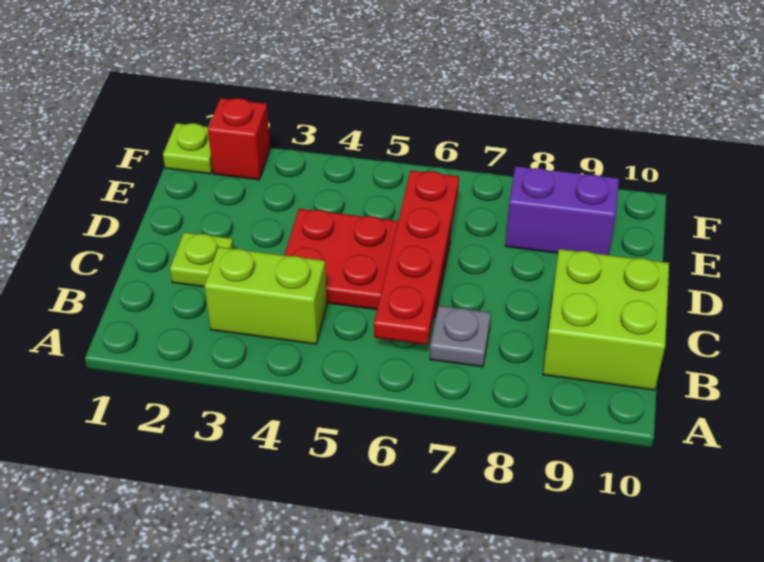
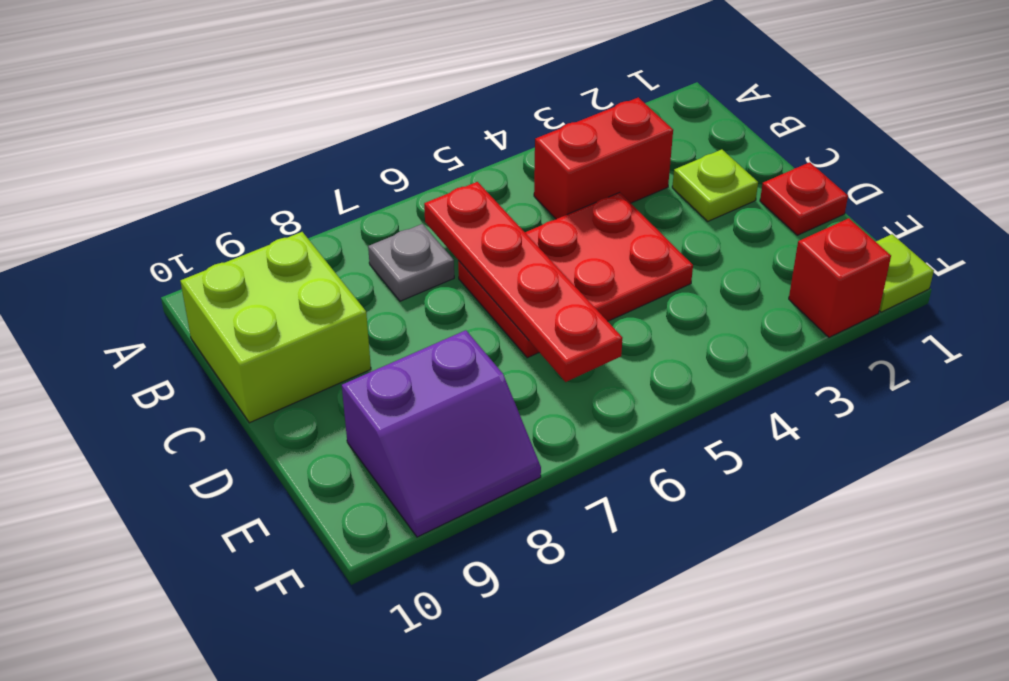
lime brick B3:B4 level 1 -> red brick B3:B4 level 1
none -> red plate D1 level 1

